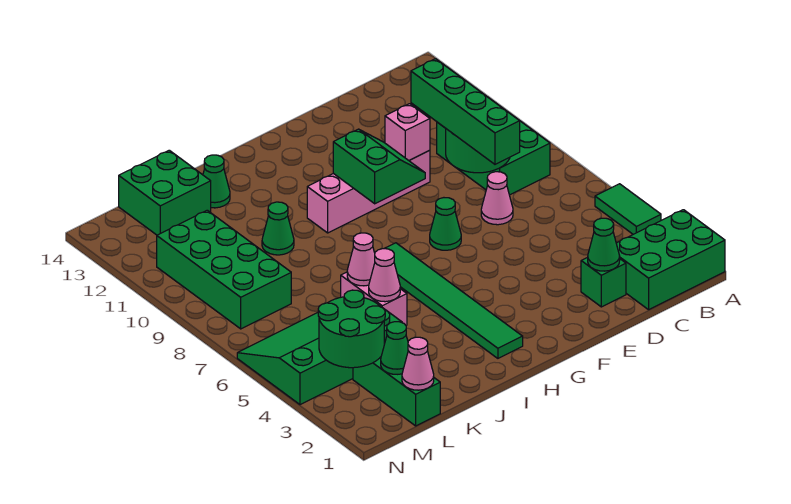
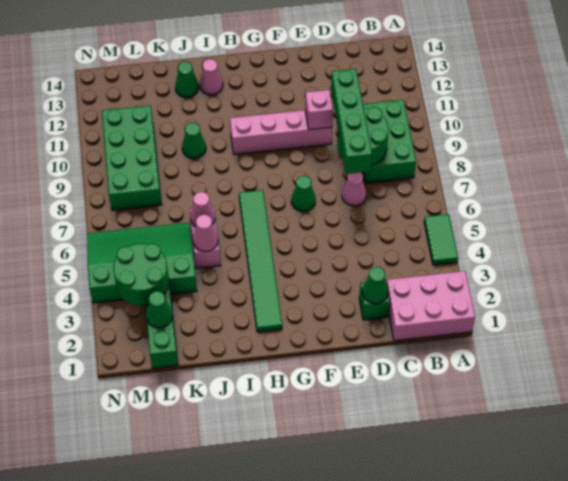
green brick A1:C2 level 1 -> pink brick A1:C2 level 1
green slope F9:G10 level 2 top G -> none
green brick K13:L14 level 1 -> none
pink cone L1 level 2 -> pink cone I13 level 1

